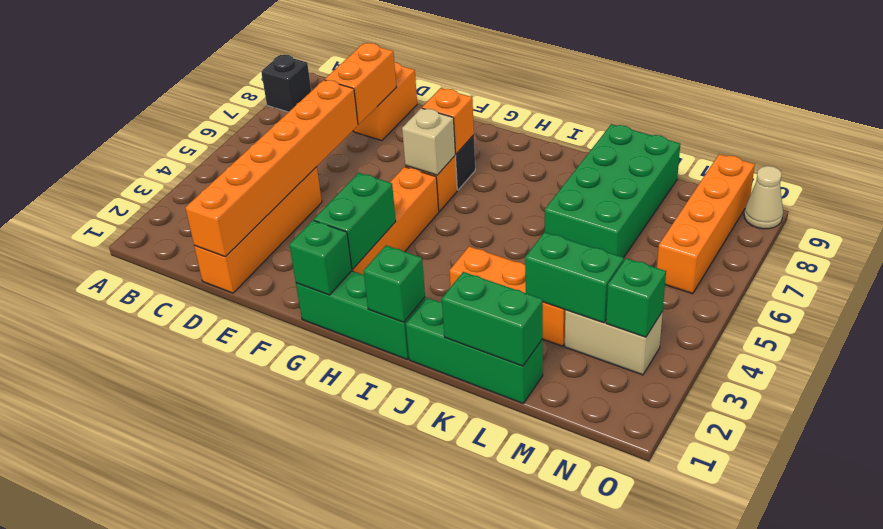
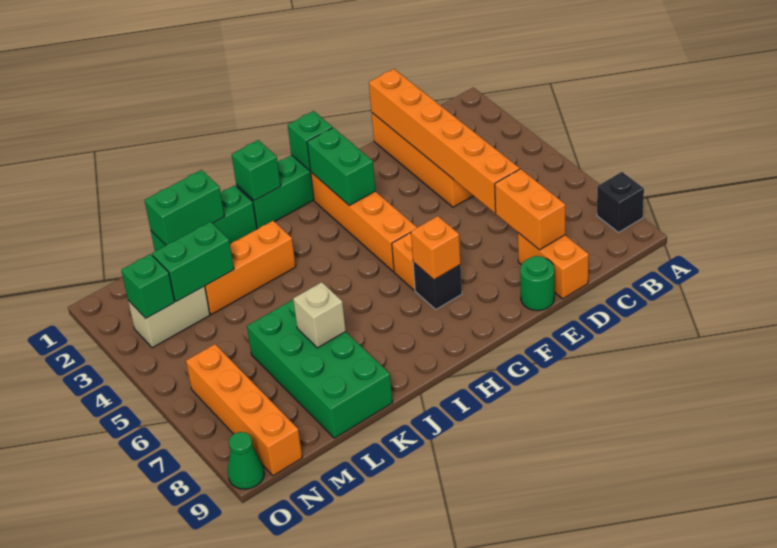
none -> green round brick E9 level 1
tan brick G6 level 2 -> tan brick K7 level 2
tan cone O9 level 1 -> green cone O9 level 1

